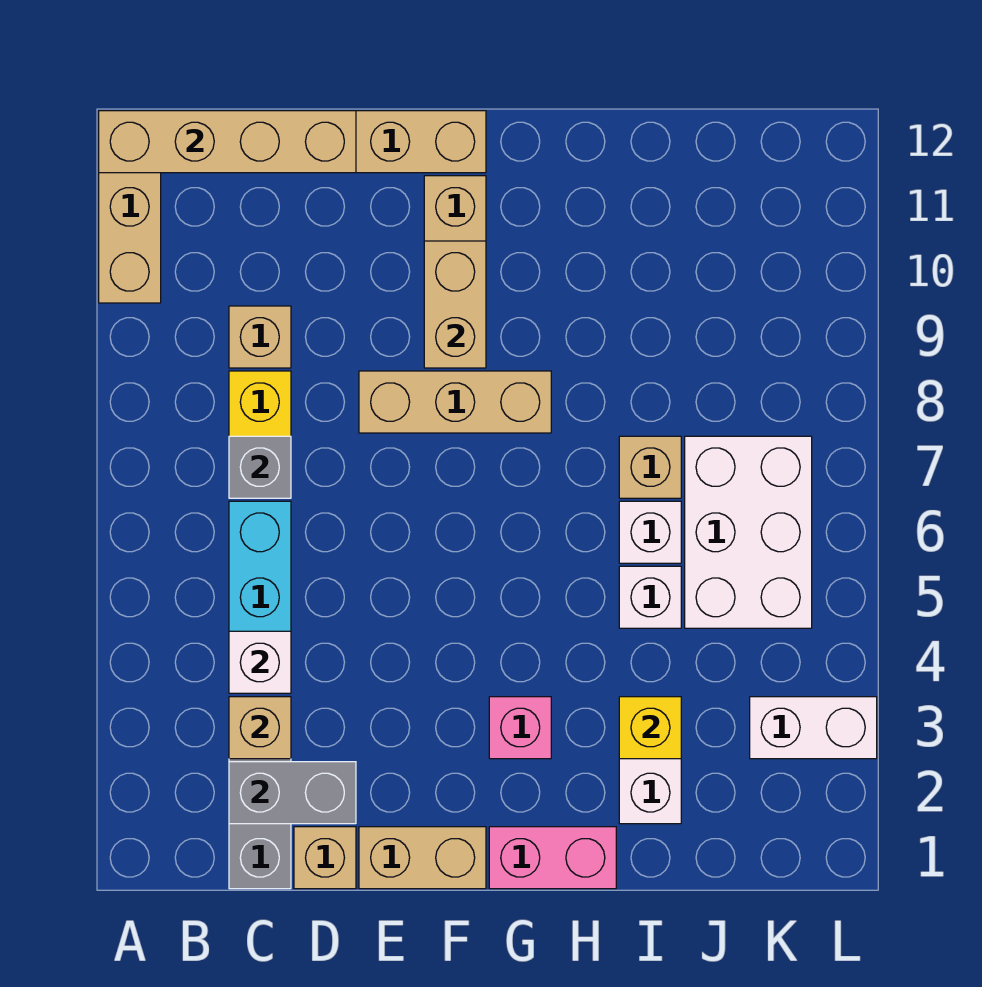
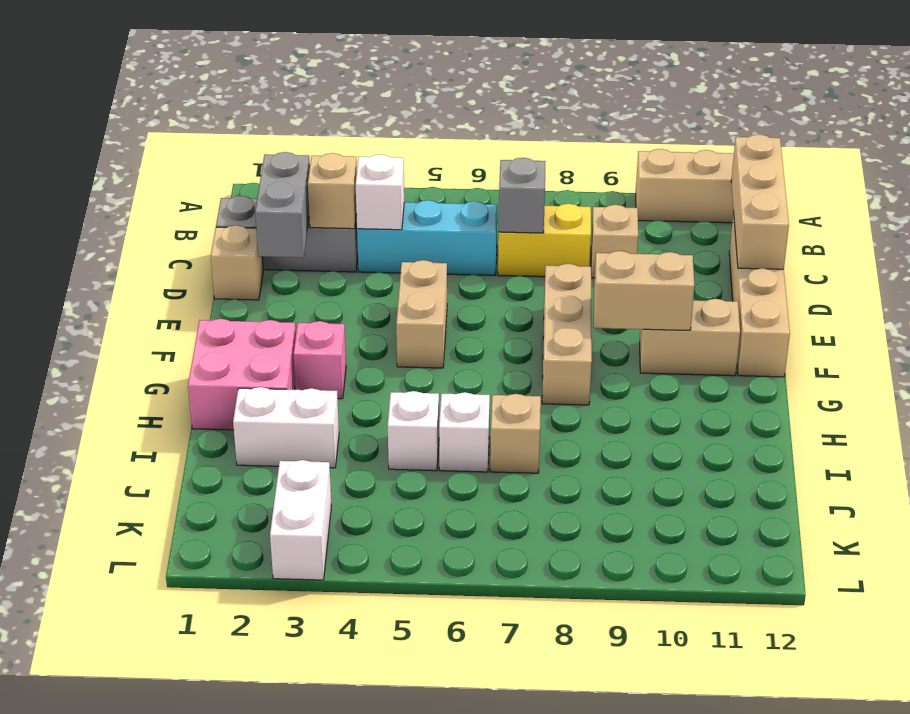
tan brick A12:D12 level 2 -> tan brick B12:D12 level 2
tan brick E1:F1 level 1 -> tan brick E5:F5 level 1
pink brick G1:H1 level 1 -> pink brick G1:H2 level 1
yellow brick I3 level 2 -> none
white brick J5:K7 level 1 -> none

